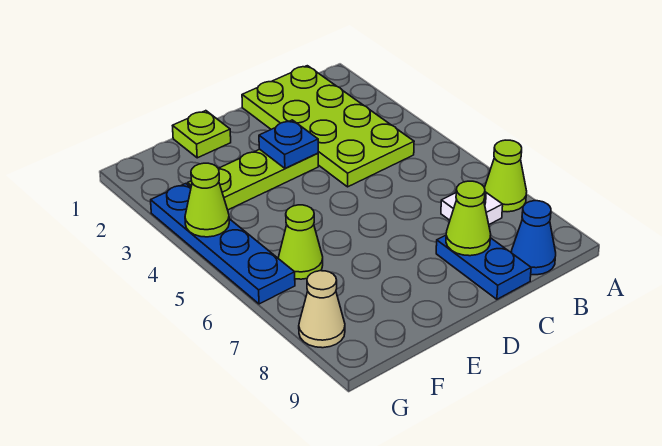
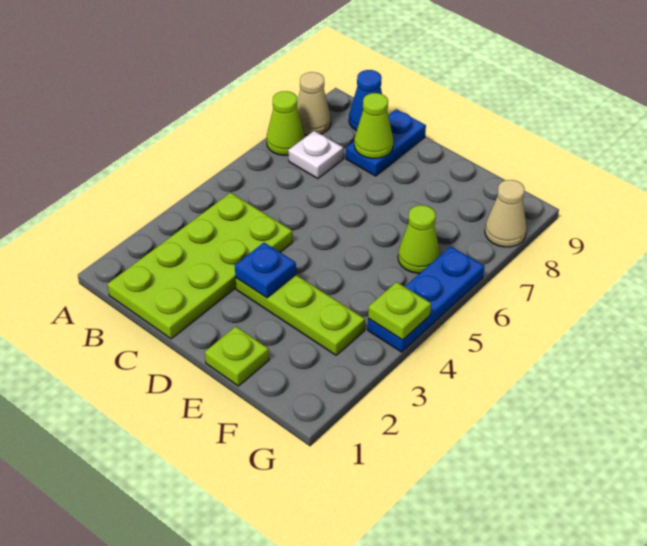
none -> tan cone A8 level 1
blue plate G3:G6 level 1 -> blue plate G4:G6 level 1
lime cone G4 level 2 -> lime plate G4 level 2

